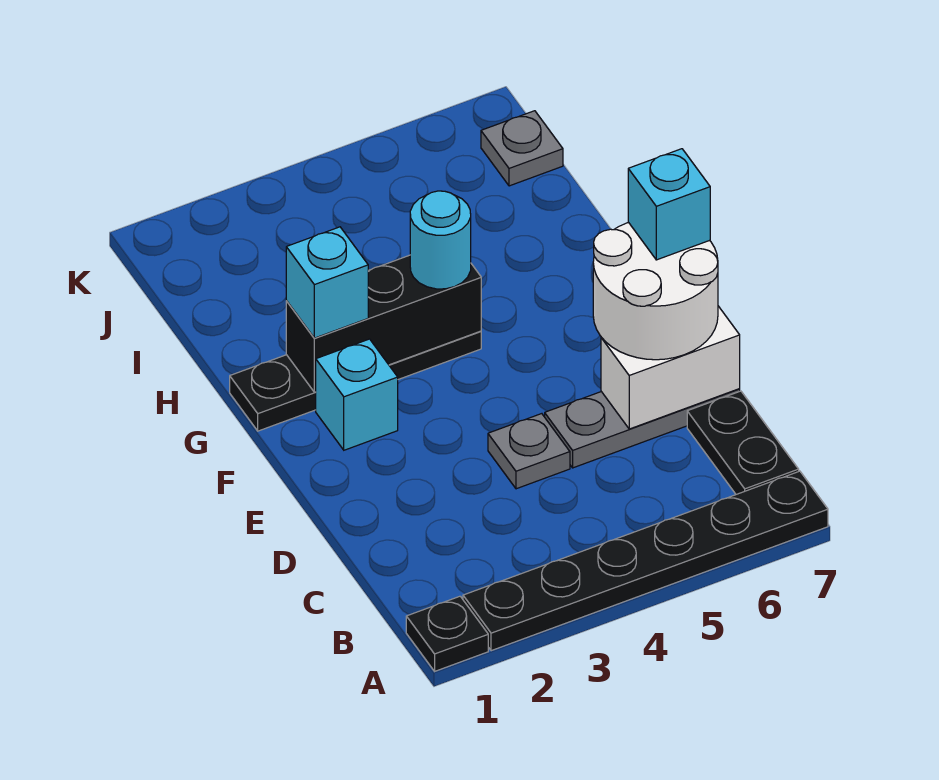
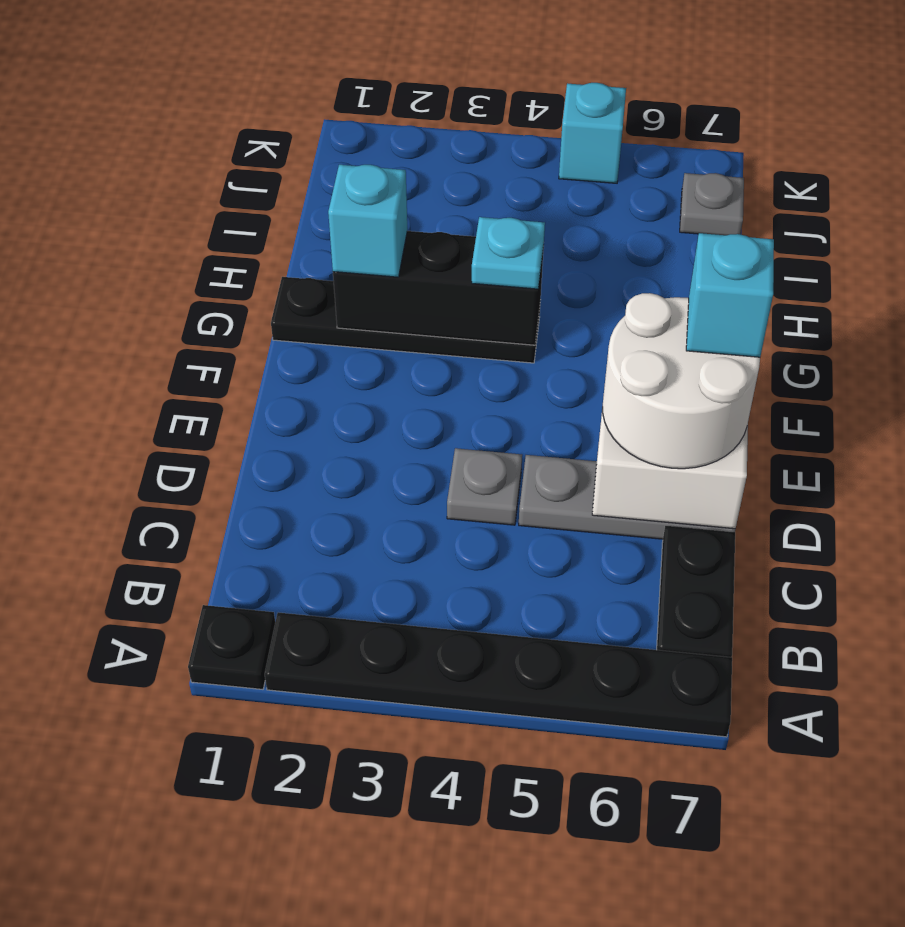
cyan brick F2 level 1 -> cyan brick K5 level 1
cyan round brick G4 level 3 -> cyan plate G4 level 3

